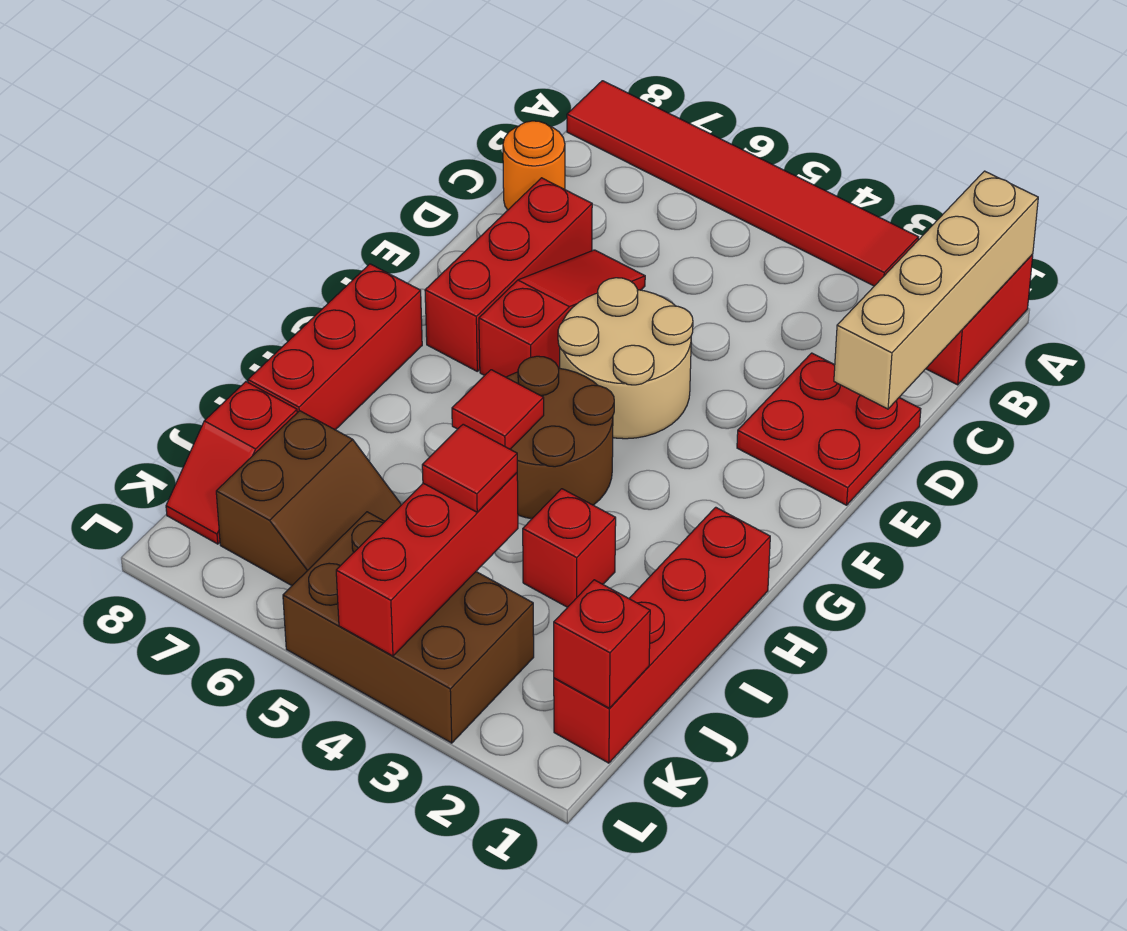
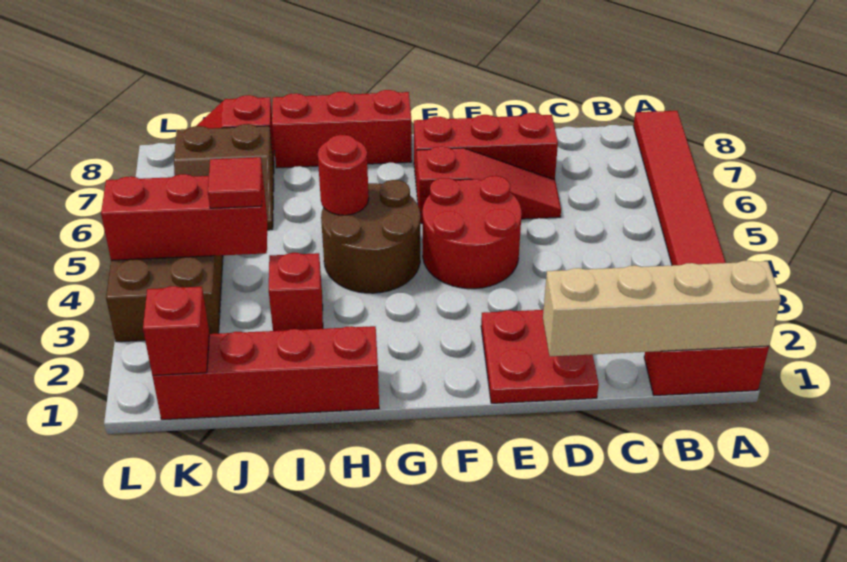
orange round brick C8 level 1 -> none
tan round brick E4:F5 level 1 -> red round brick E4:F5 level 1
red tile H5 level 2 -> red round brick H5 level 2

